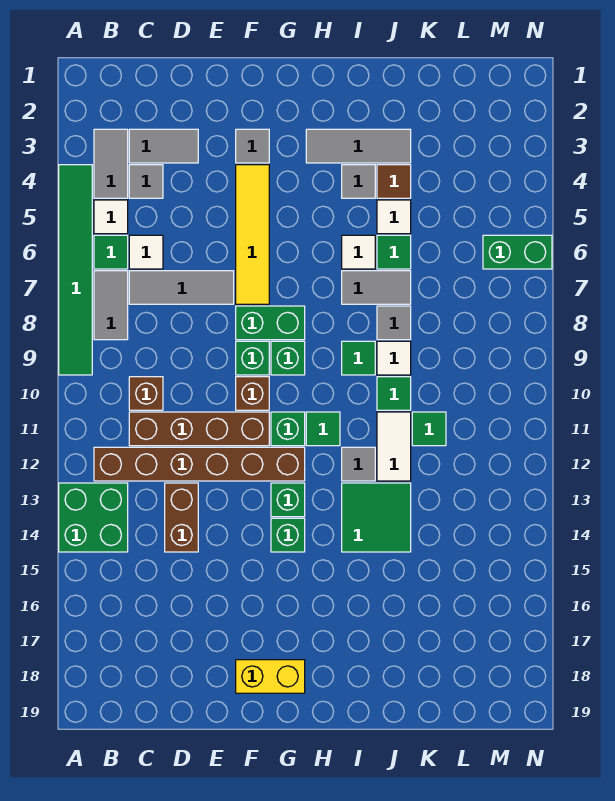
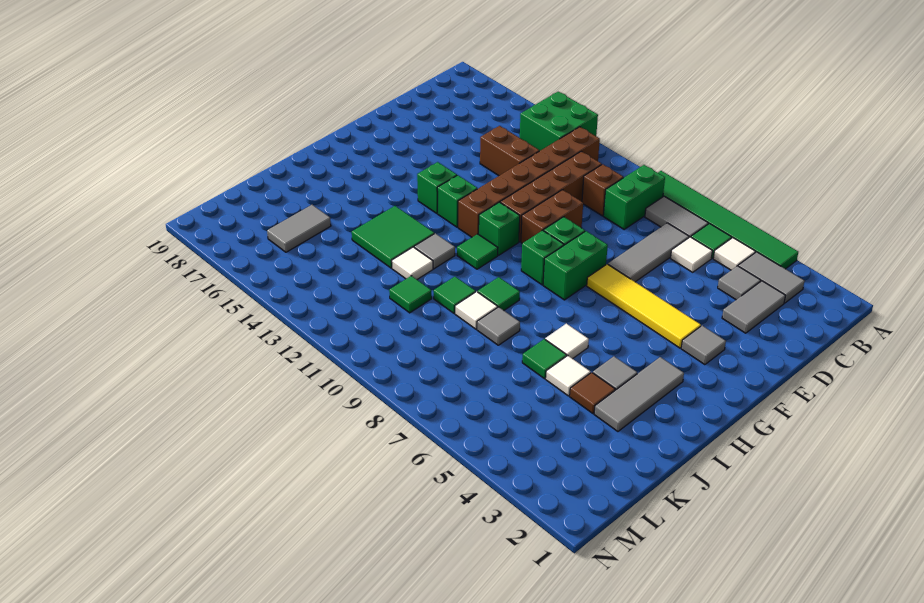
brown brick F10 level 1 -> brown brick E10:F10 level 1
yellow brick F18:G18 level 1 -> none
grey tile I7:J7 level 1 -> grey tile K16:L16 level 1
white tile J11:J12 level 1 -> white tile J12 level 1
green brick M6:N6 level 1 -> green brick B9:C9 level 1

